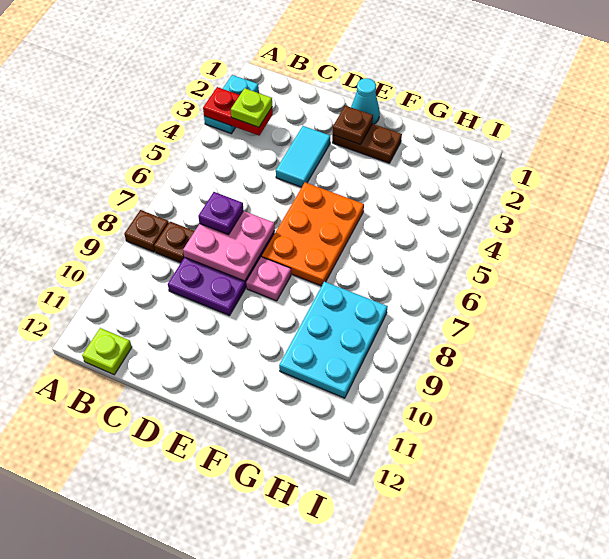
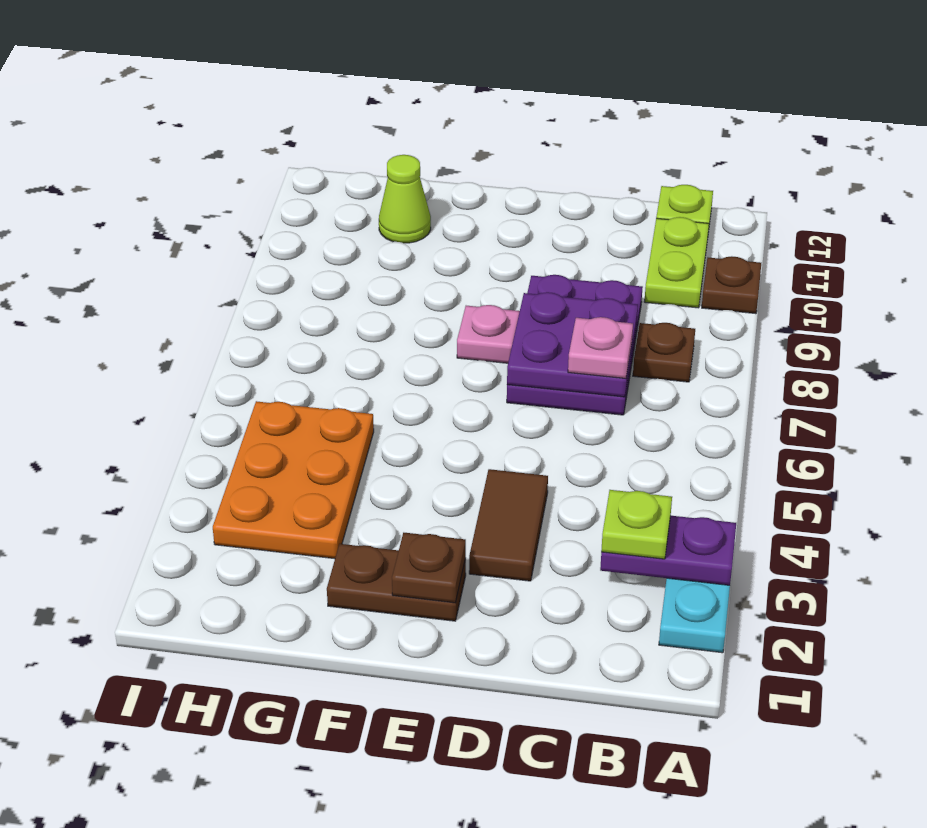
red plate A3:B3 level 2 -> purple plate A3:B3 level 2
brown plate A8 level 1 -> brown plate A10 level 1
none -> lime plate B10:B11 level 1
pink plate C7:D8 level 2 -> purple plate C7:D8 level 2
purple plate C7 level 3 -> pink plate C7 level 3
cyan tile D3:D4 level 1 -> brown tile D3:D4 level 1
cyan cone E1 level 1 -> none
orange plate E5:F7 level 1 -> orange plate G3:H5 level 1
cyan plate G8:H10 level 1 -> none
none -> lime cone G11 level 1

